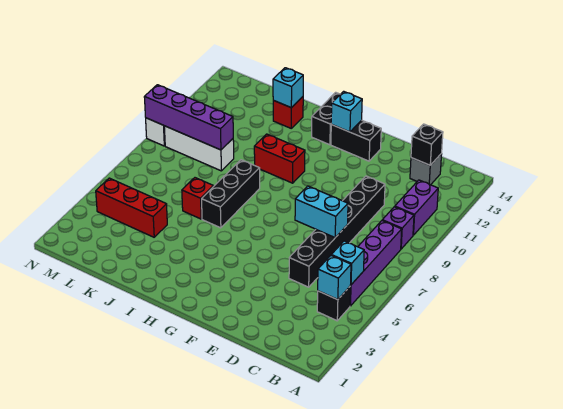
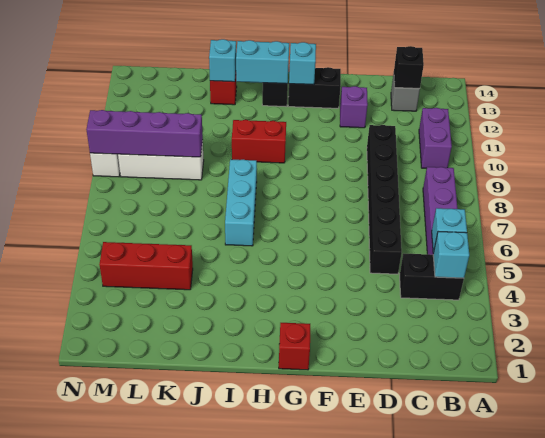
black brick B4 level 1 -> black brick B4:C4 level 1
purple brick B9 level 1 -> purple brick E12 level 1
cyan brick D7:E7 level 2 -> cyan brick H13:I13 level 2
black brick I6:I8 level 1 -> cyan brick I6:I8 level 1
red brick J6 level 1 -> red brick G1 level 1

